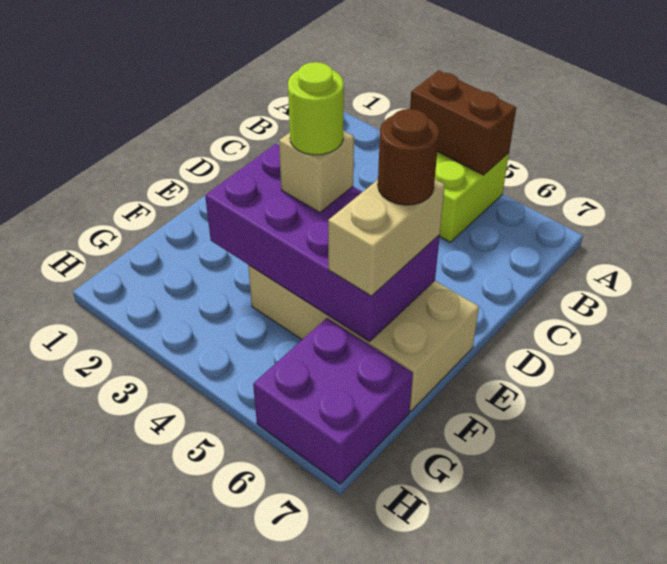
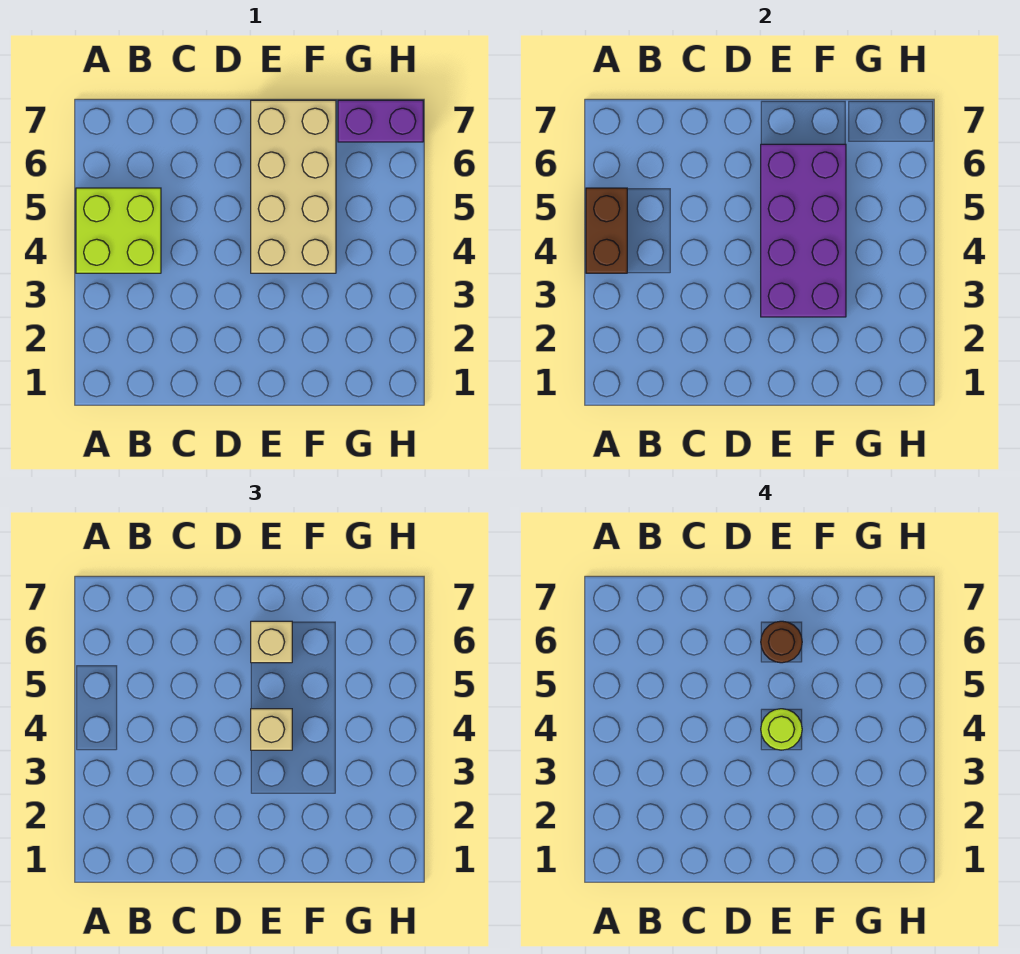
tan brick E6:F6 level 3 -> tan brick E6 level 3
purple brick G6:H7 level 1 -> purple brick G7:H7 level 1

